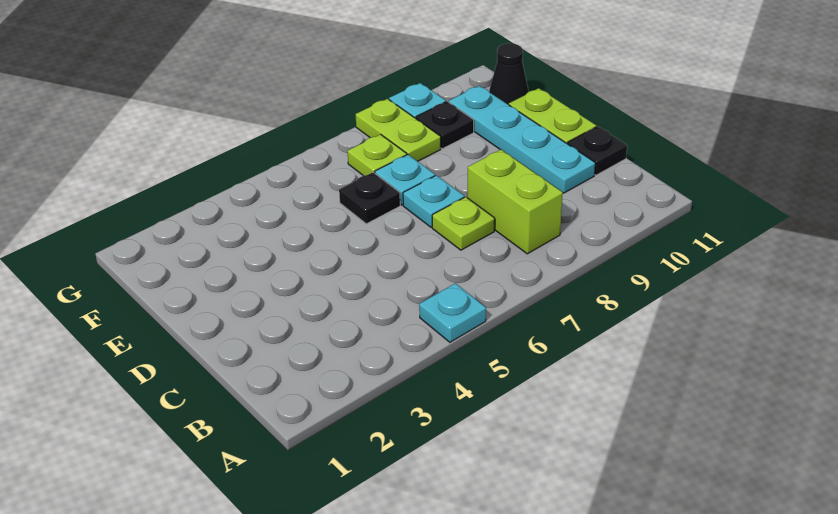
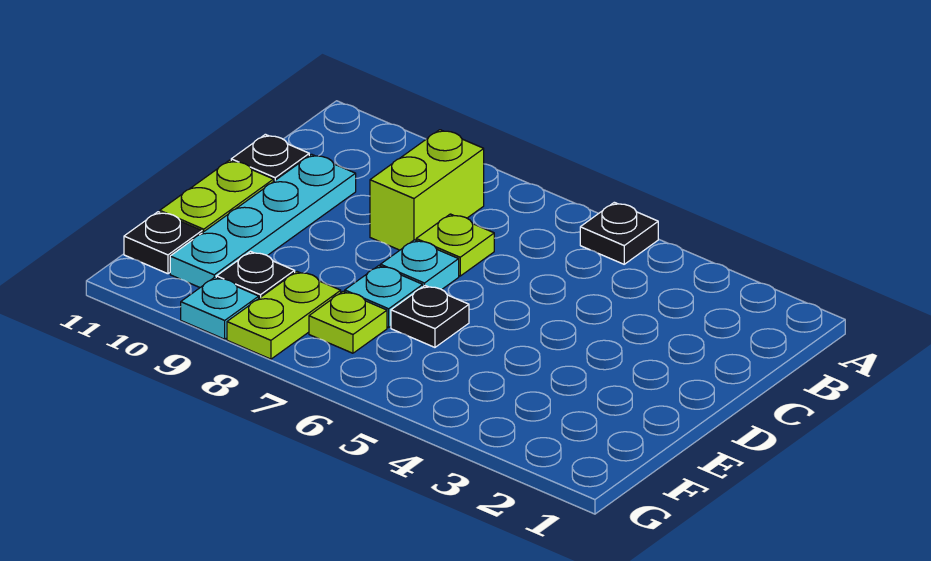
cyan plate A5 level 1 -> black plate A5 level 1
black cone F11 level 1 -> black plate F11 level 1

